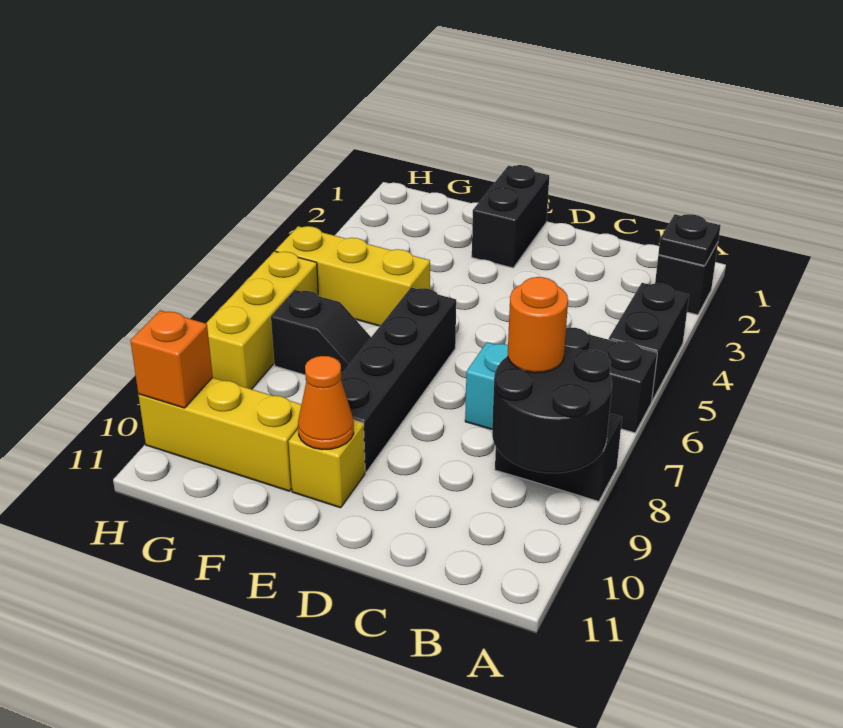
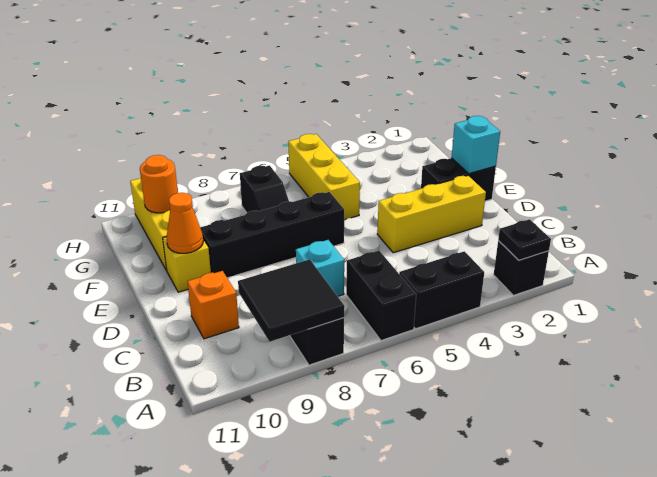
black round brick A8:B9 level 2 -> black tile A8:B9 level 2
orange round brick B8 level 3 -> orange round brick G10 level 2
none -> cyan brick E1 level 2
yellow brick H6:H8 level 1 -> yellow brick D2:D4 level 1
orange brick H10 level 2 -> orange brick C10 level 1

